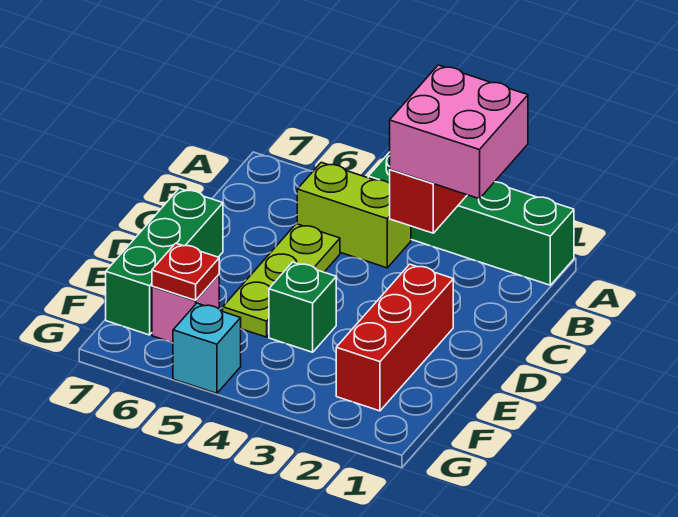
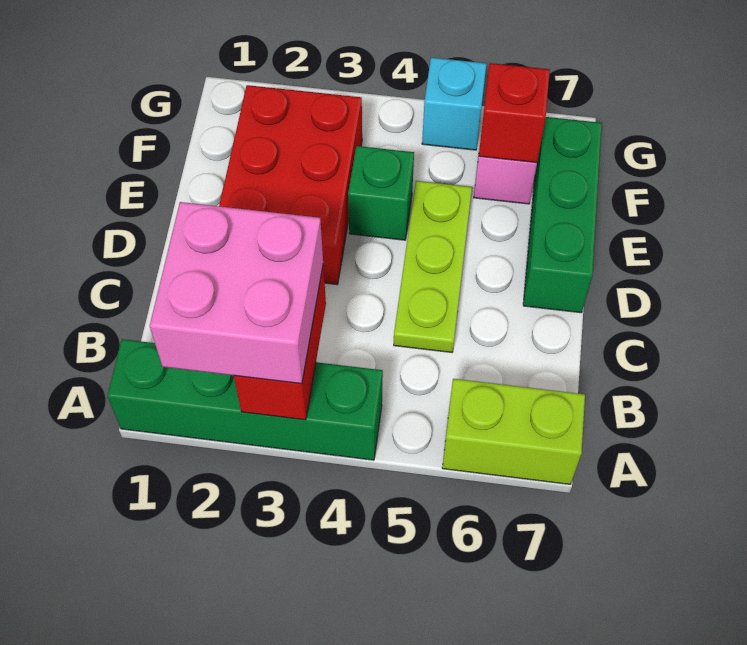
lime brick B4:B5 level 1 -> lime brick A6:A7 level 1
red brick D2:F2 level 1 -> red brick D2:F3 level 1
red plate F6 level 2 -> red brick F6 level 2

